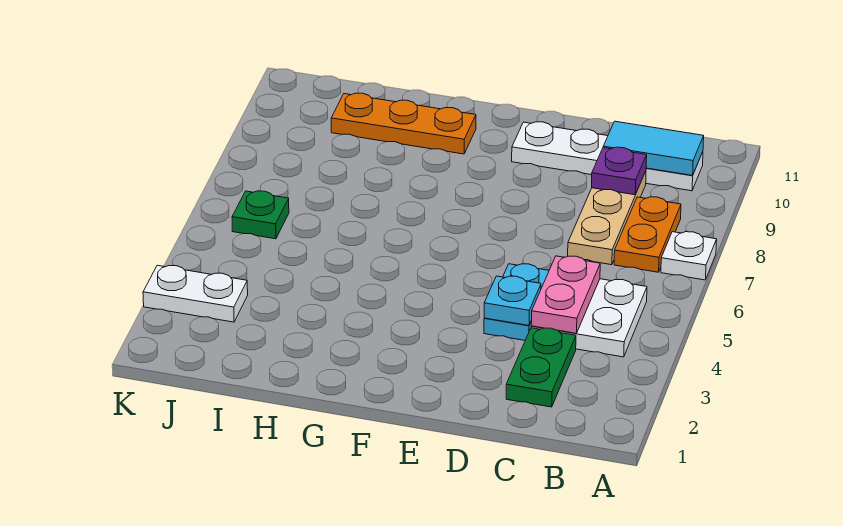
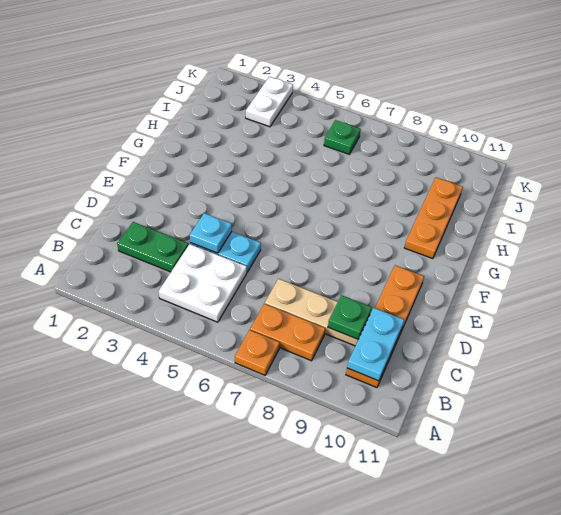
white plate A7 level 1 -> orange plate A7 level 1
white plate B10:E10 level 1 -> orange plate B10:E10 level 1
cyan tile B10:C10 level 2 -> cyan plate B10:C10 level 2
pink plate C4:C5 level 2 -> none
purple plate C9 level 2 -> green plate C9 level 2

